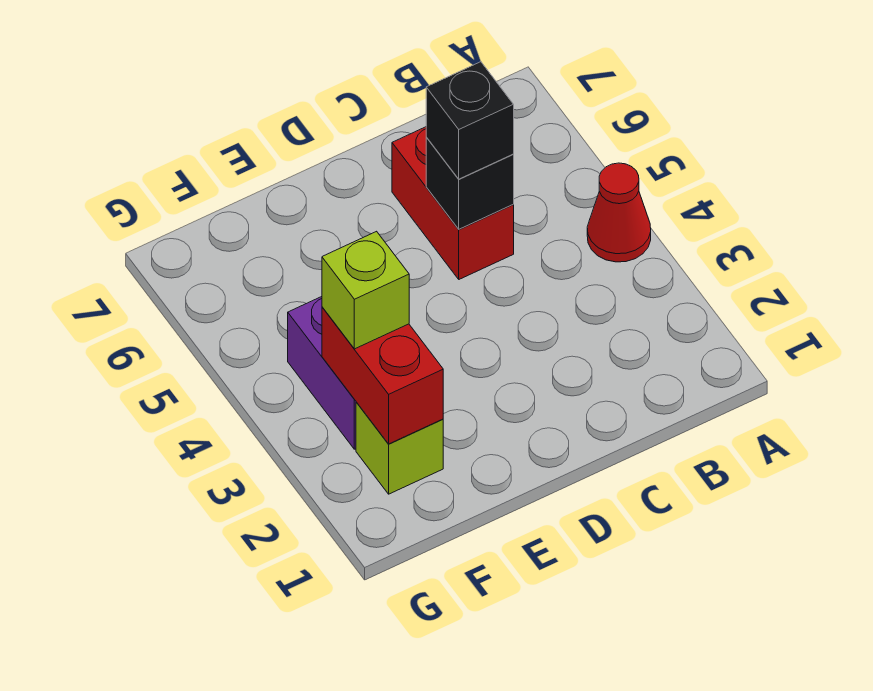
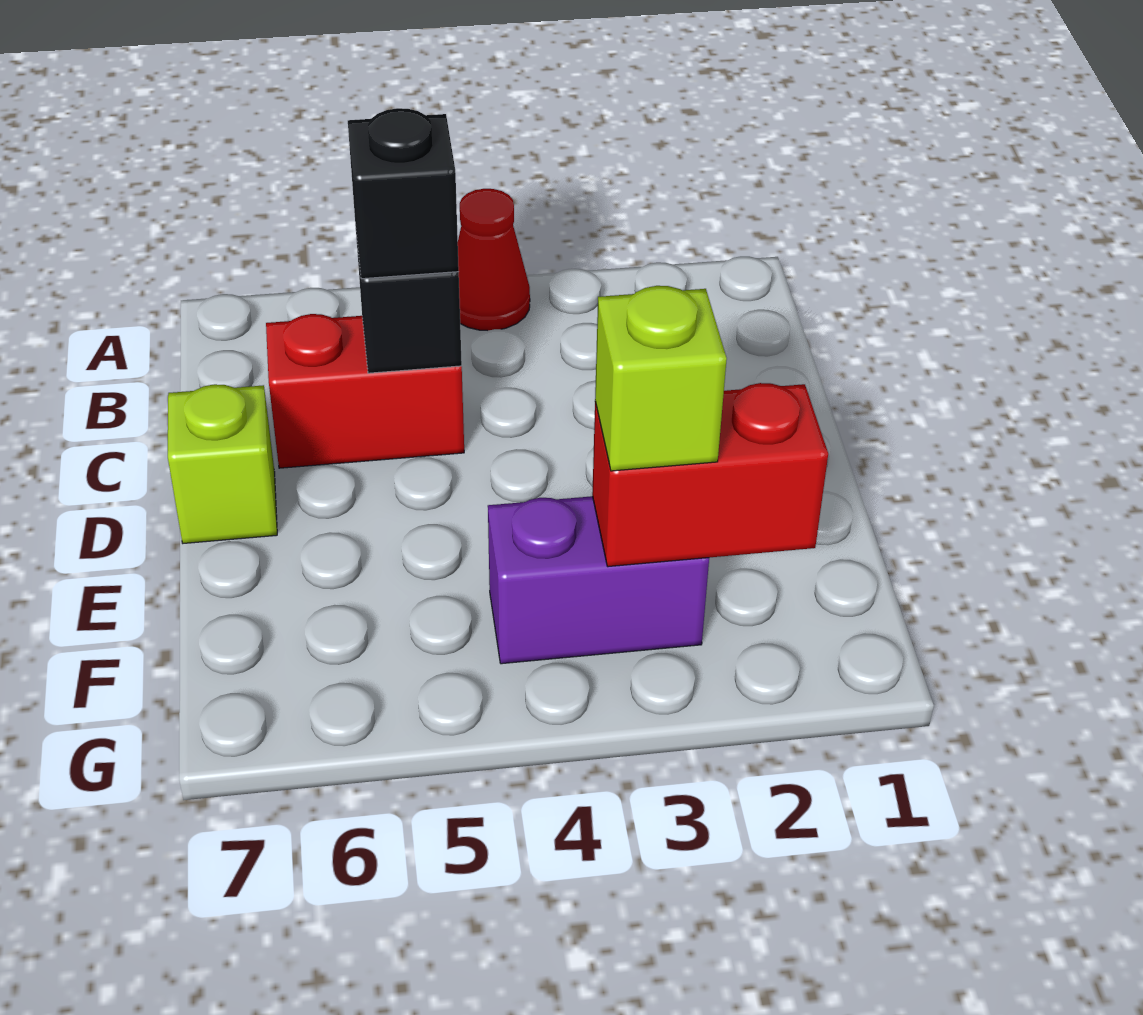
lime brick F2 level 1 -> lime brick D7 level 1

